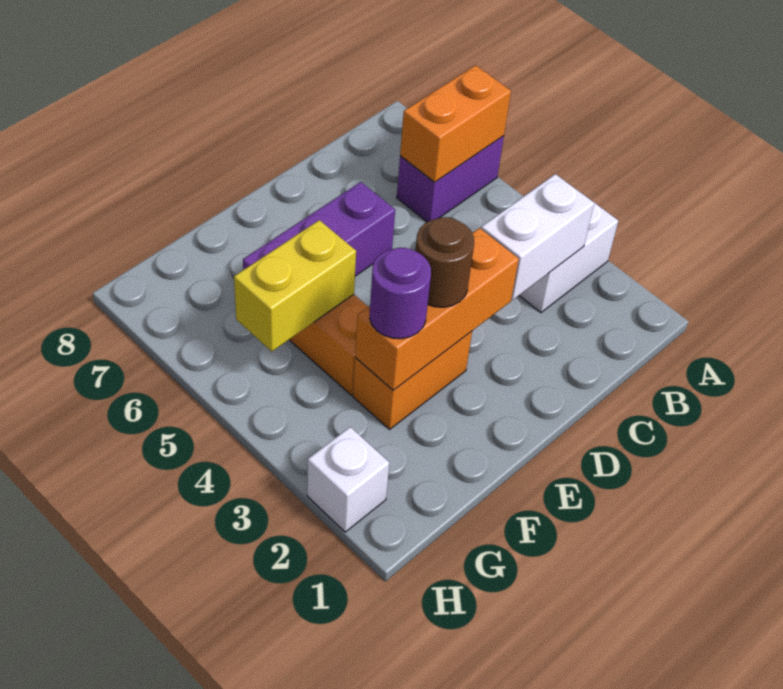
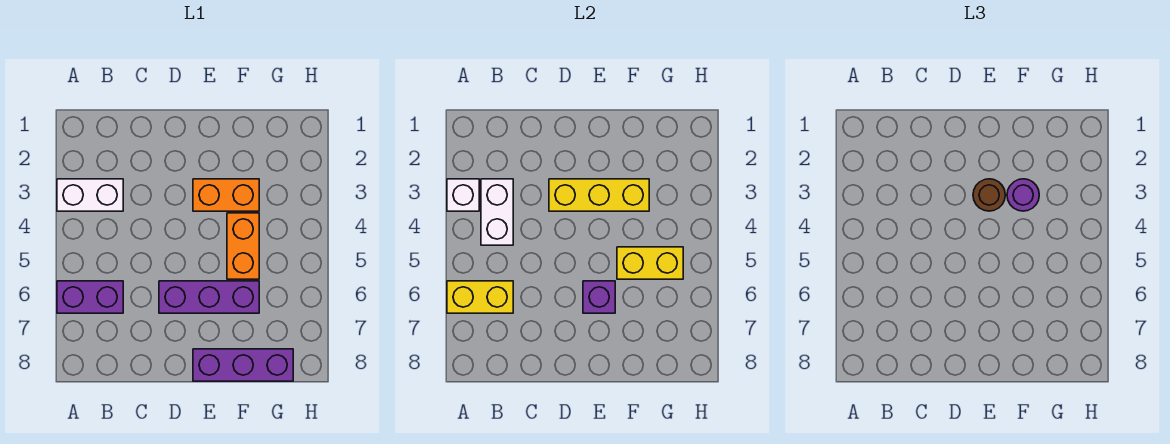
orange brick A6:B6 level 2 -> yellow brick A6:B6 level 2
white brick B3:C3 level 2 -> white brick B3:B4 level 2
orange brick D3:F3 level 2 -> yellow brick D3:F3 level 2
none -> purple brick E6 level 2
none -> purple brick E8:G8 level 1
white brick H2 level 1 -> white brick A3 level 2

